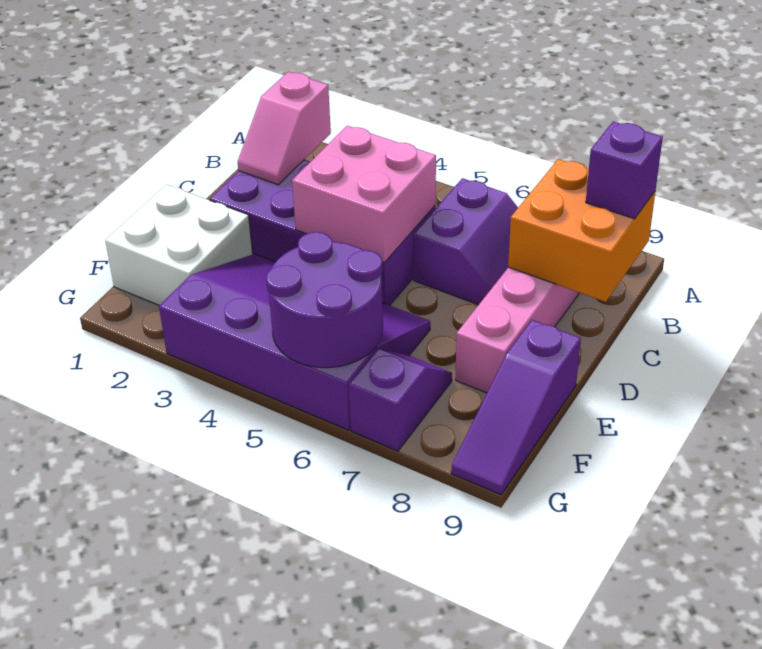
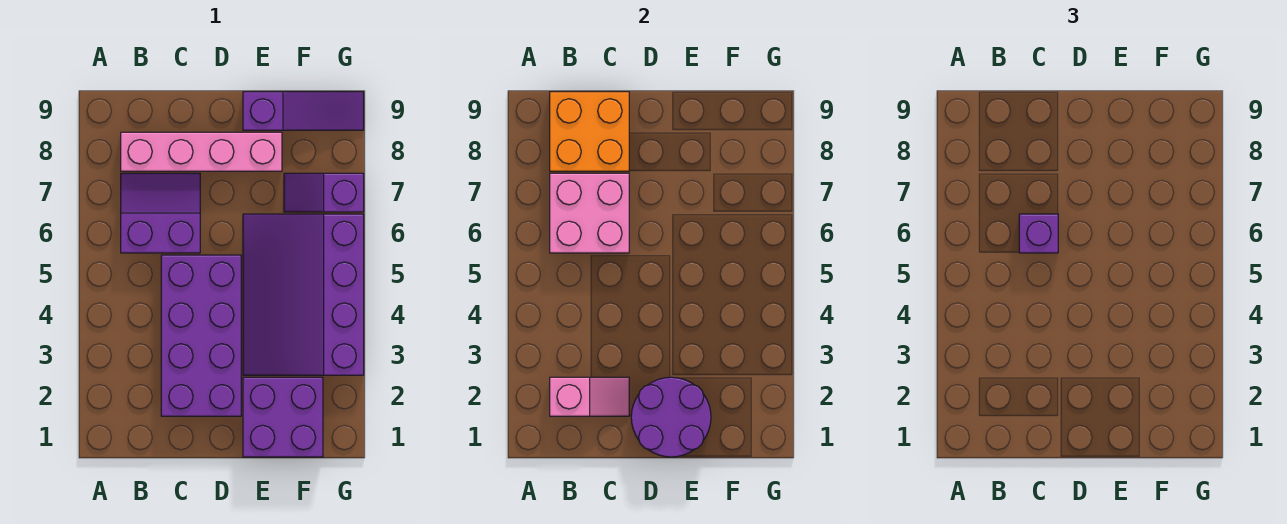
purple brick B9 level 3 -> purple brick C6 level 3
pink brick C4:D5 level 2 -> pink brick B6:C7 level 2
white brick E1:F2 level 1 -> purple brick E1:F2 level 1
purple round brick F5:G6 level 2 -> purple round brick D1:E2 level 2

